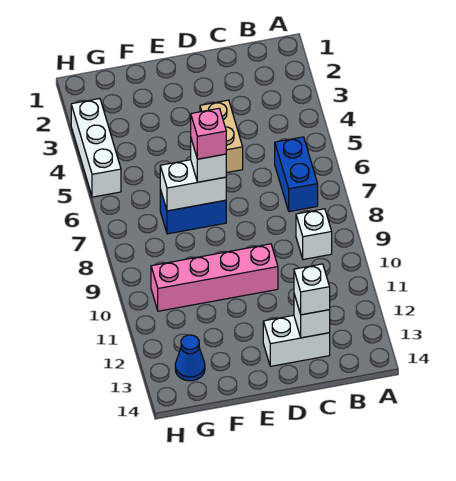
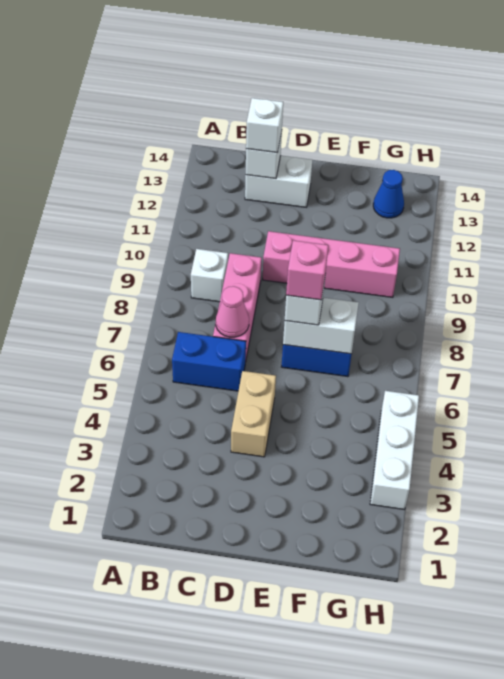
blue brick B6:B7 level 1 -> blue brick B6:C6 level 1
none -> pink brick C7:C9 level 1
none -> pink cone C7 level 2

